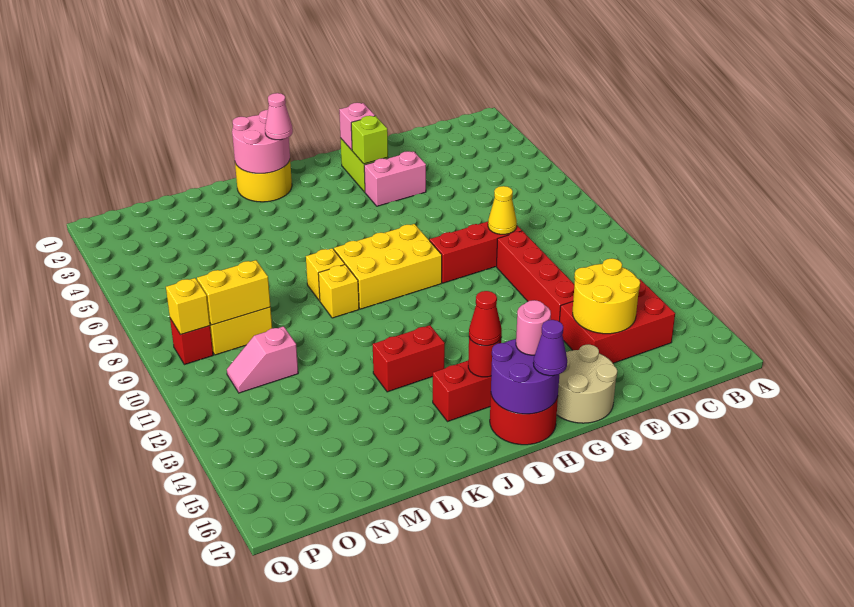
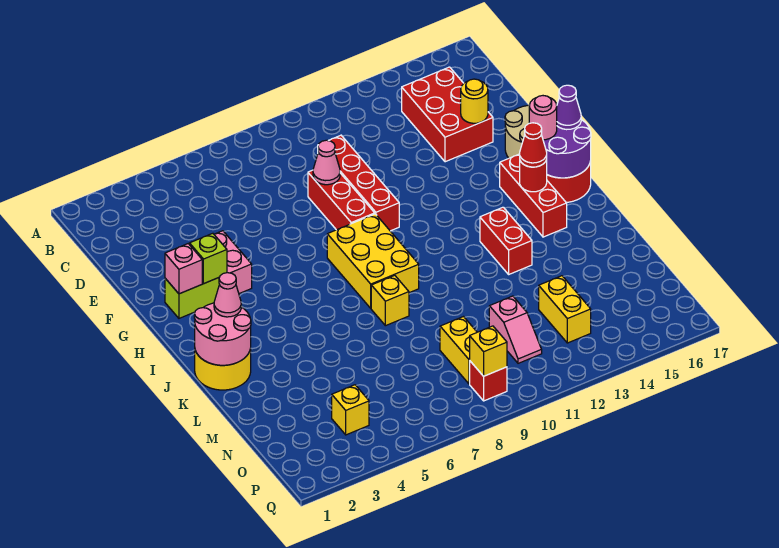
yellow round brick D14:E15 level 2 -> yellow round brick E15 level 2
yellow cone E9 level 2 -> pink cone E9 level 2
red brick E10:E13 level 1 -> red brick D10:G10 level 1
yellow brick K9 level 1 -> yellow brick O4 level 1
yellow brick N9:O9 level 2 -> yellow brick N13:O13 level 1

